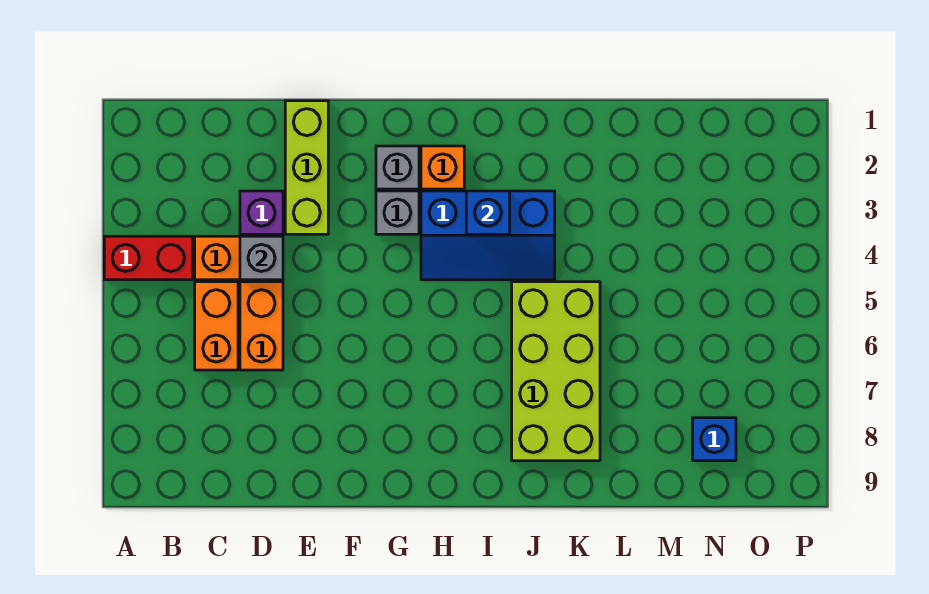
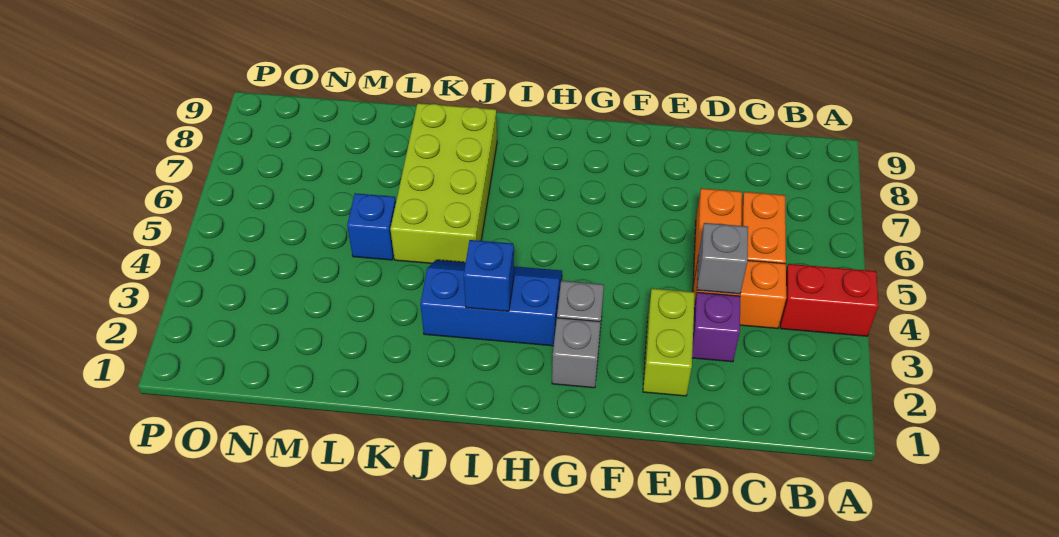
lime brick E1:E3 level 1 -> lime brick E2:E3 level 1
orange brick H2 level 1 -> none
blue brick N8 level 1 -> blue brick L5 level 1

